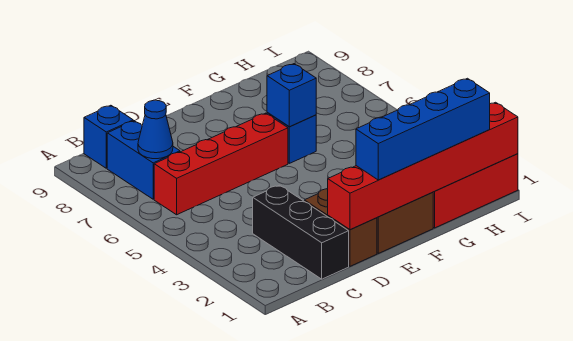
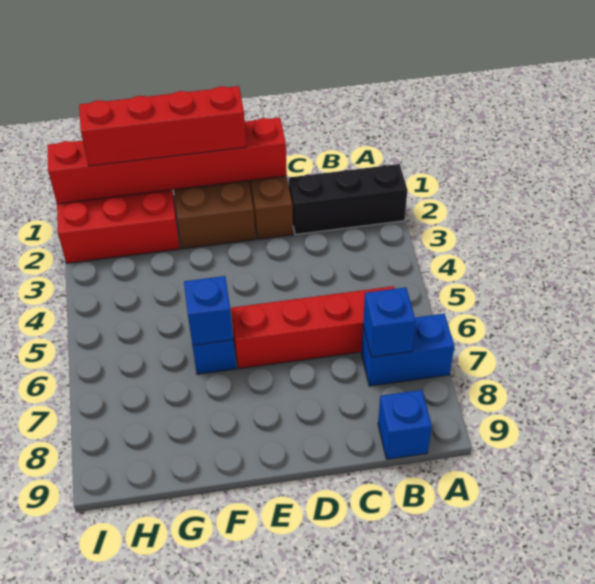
blue brick B7:B8 level 1 -> blue brick A7:B7 level 1
blue cone B7 level 2 -> blue brick B7 level 2
black brick C1:C3 level 1 -> black brick A2:C2 level 1
blue brick E1:H1 level 3 -> red brick E1:H1 level 3

